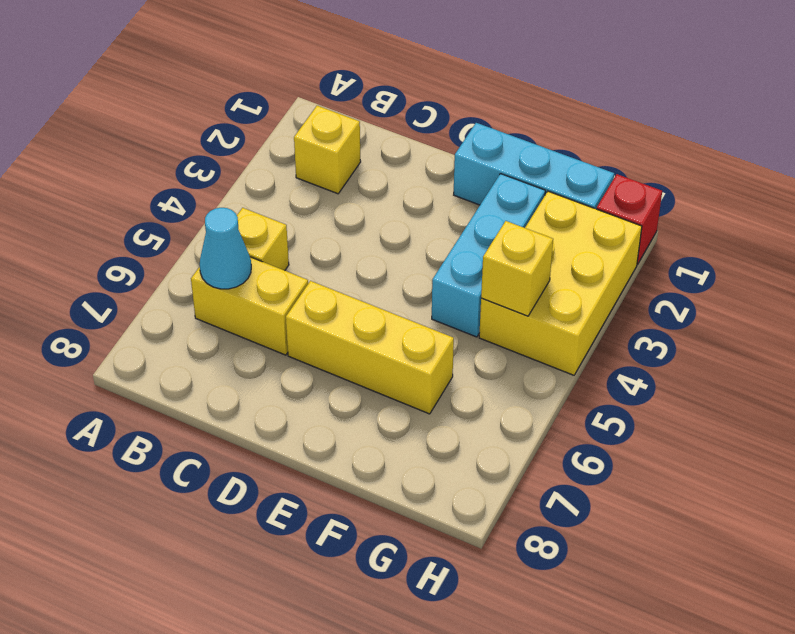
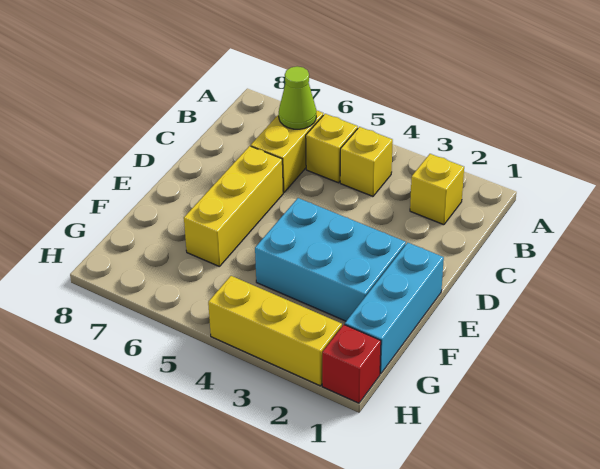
cyan cone B6 level 2 -> lime cone B6 level 2
cyan brick F2:F4 level 1 -> cyan brick E2:F4 level 1
yellow brick G2:H4 level 1 -> yellow brick H2:H4 level 1
yellow brick G4 level 2 -> yellow brick B4 level 1

